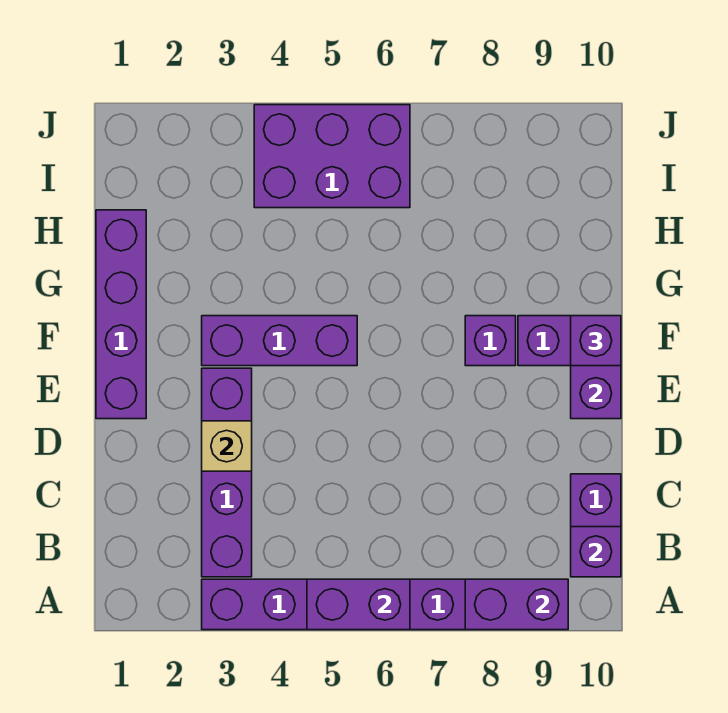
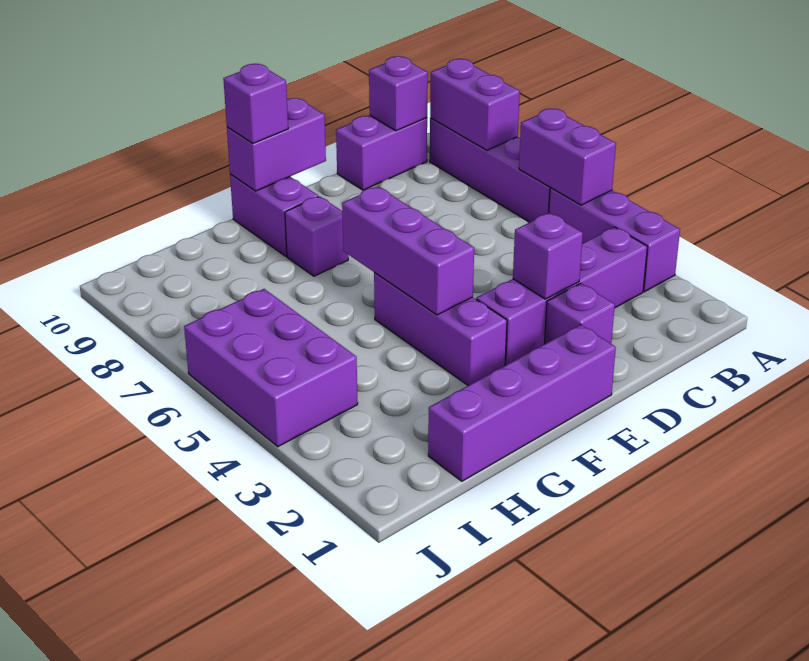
none -> purple brick D2 level 1
tan brick D3 level 2 -> purple brick D3 level 2
none -> purple brick F4:F6 level 2

